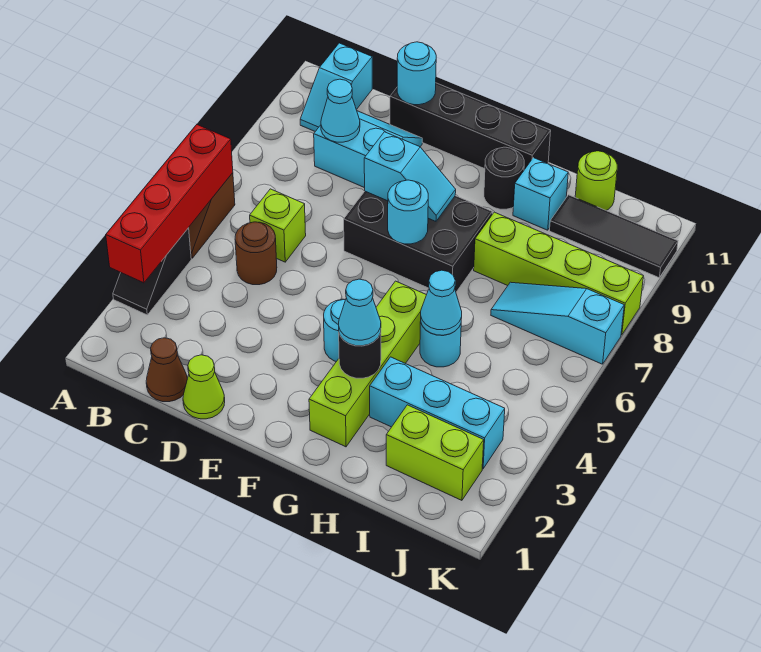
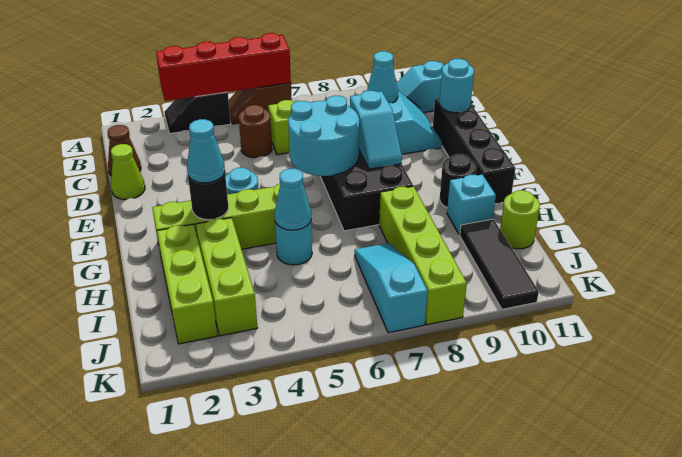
cyan round brick F7 level 2 -> cyan round brick E6:F7 level 2
cyan brick H3:J3 level 1 -> lime brick H3:J3 level 1
lime brick I2:J2 level 1 -> lime brick H2:J2 level 1

